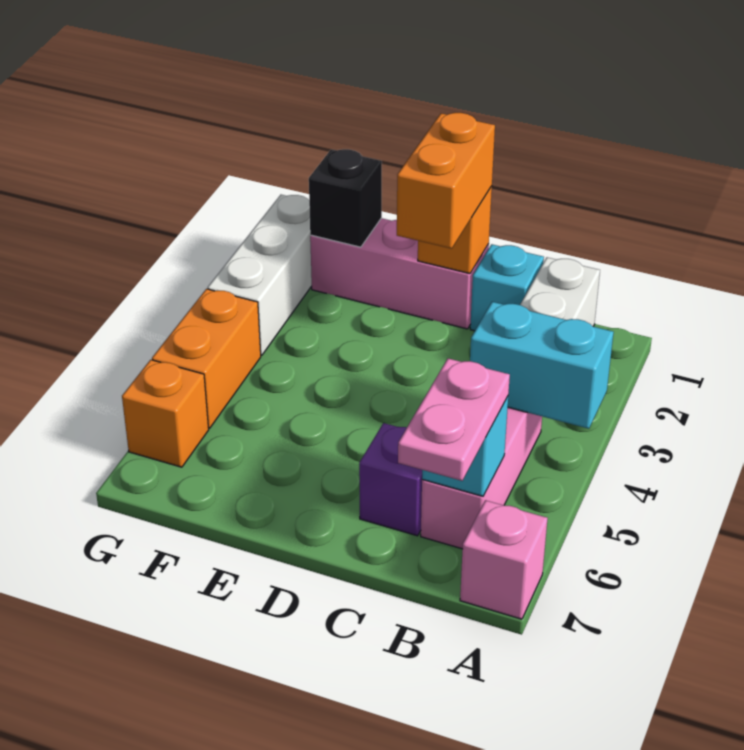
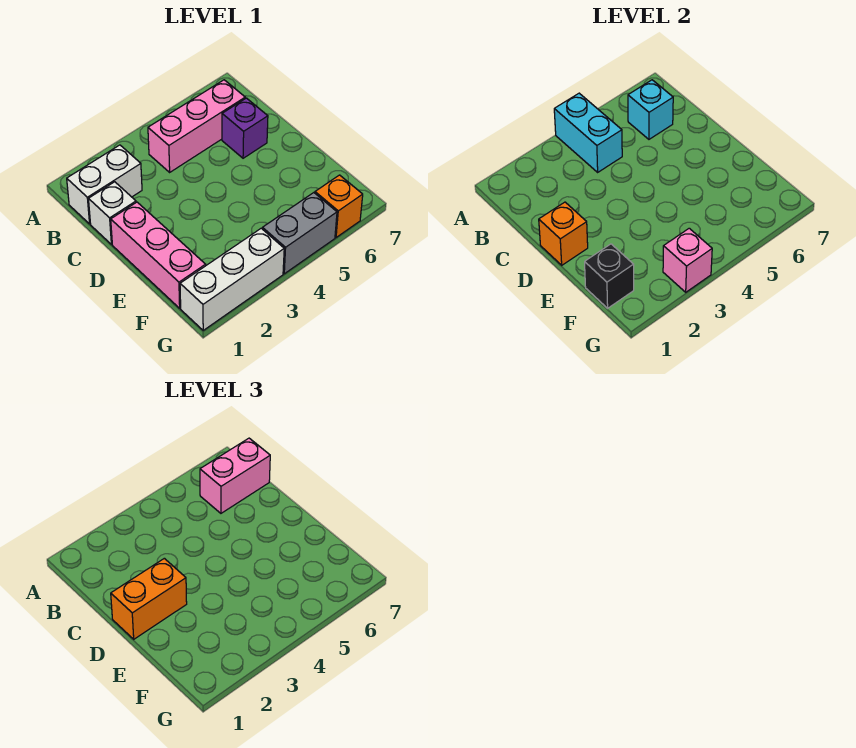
pink brick A7 level 1 -> pink brick G3 level 2
pink plate B6:B7 level 3 -> pink brick B6:B7 level 3
cyan brick C1 level 1 -> white brick C1 level 1
orange brick G4:G5 level 1 -> grey brick G4:G5 level 1

